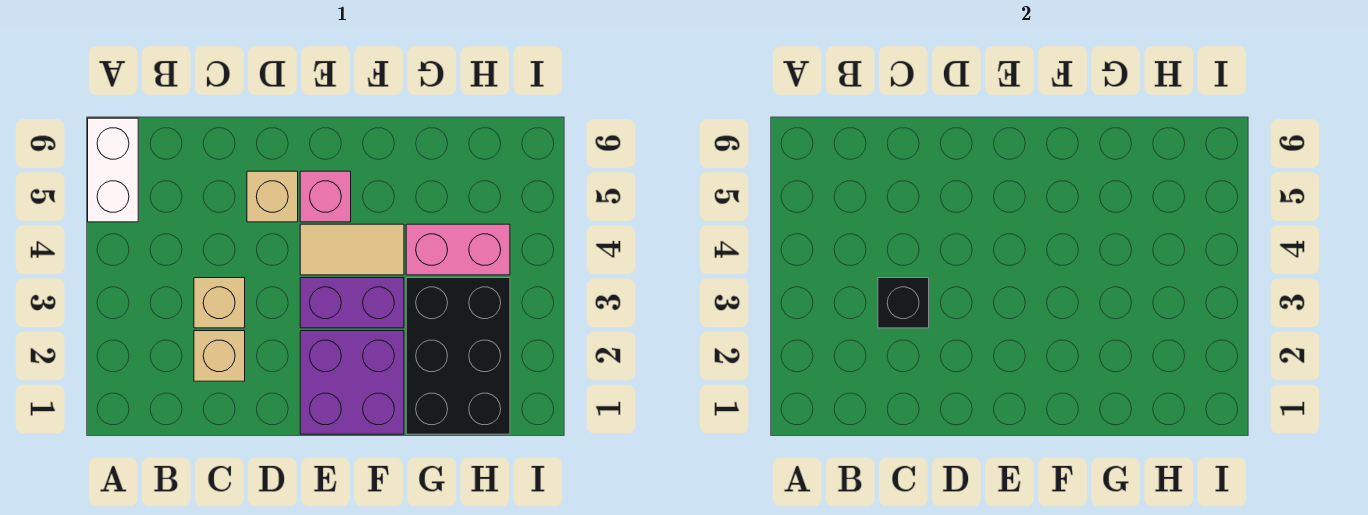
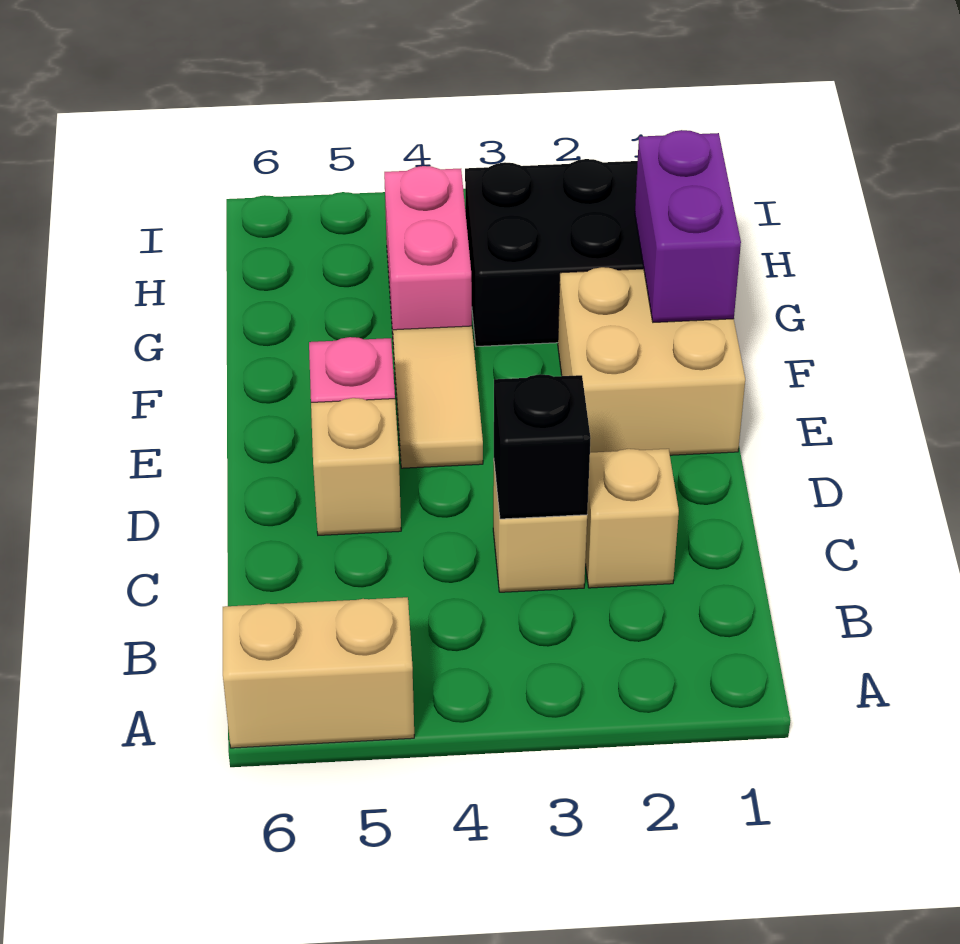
white brick A5:A6 level 1 -> tan brick A5:A6 level 1
purple brick E1:F2 level 1 -> tan brick E1:F2 level 1
purple brick E3:F3 level 1 -> purple brick F1:G1 level 2

